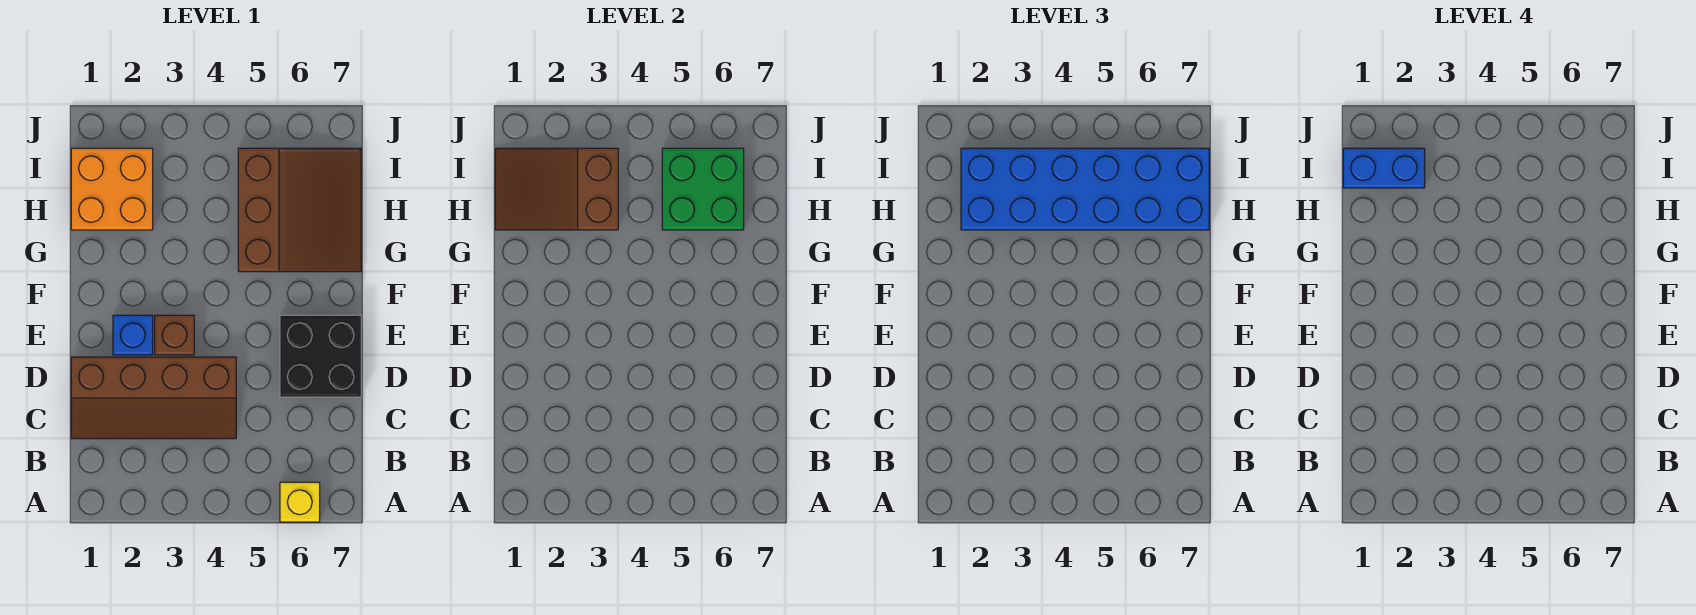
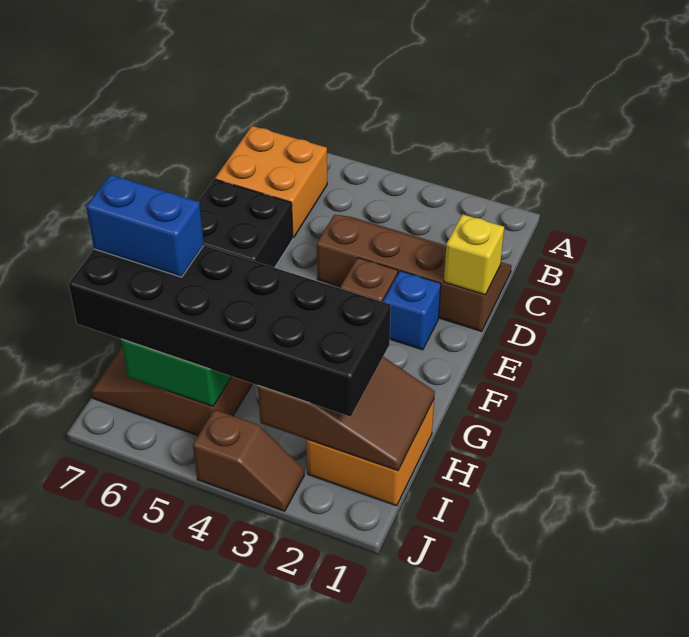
yellow brick A6 level 1 -> yellow brick D1 level 2
none -> orange brick B6:C7 level 1
blue brick H2:I7 level 3 -> black brick H2:I7 level 3
blue brick I1:I2 level 4 -> blue brick H6:H7 level 4
none -> brown slope J3:J4 level 1 top 4

